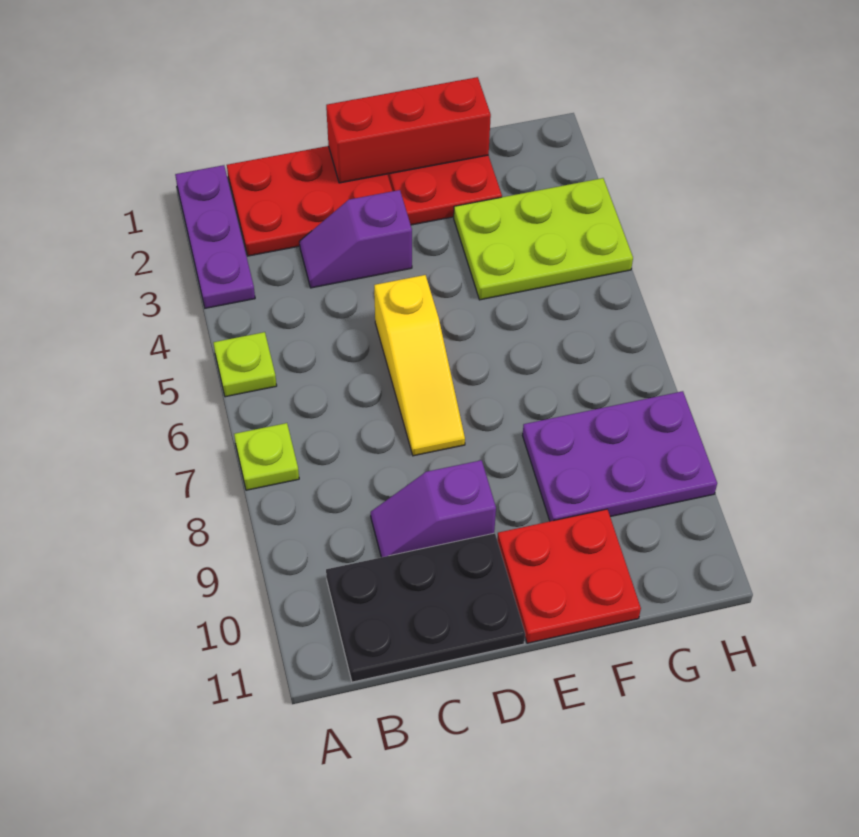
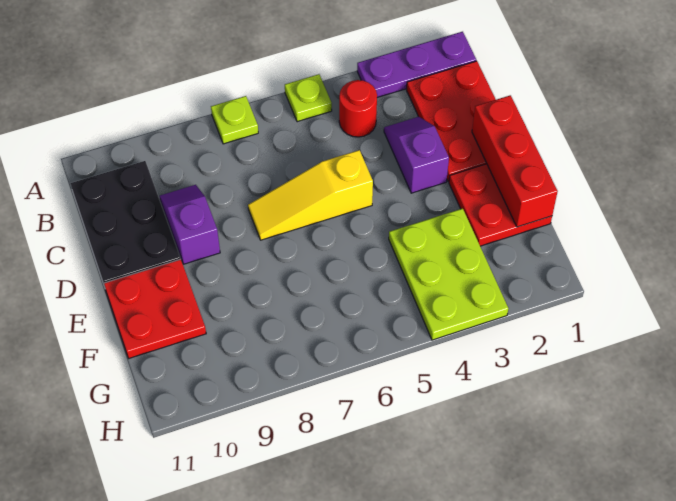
none -> red round brick B4 level 1
purple plate F8:H9 level 1 -> none

